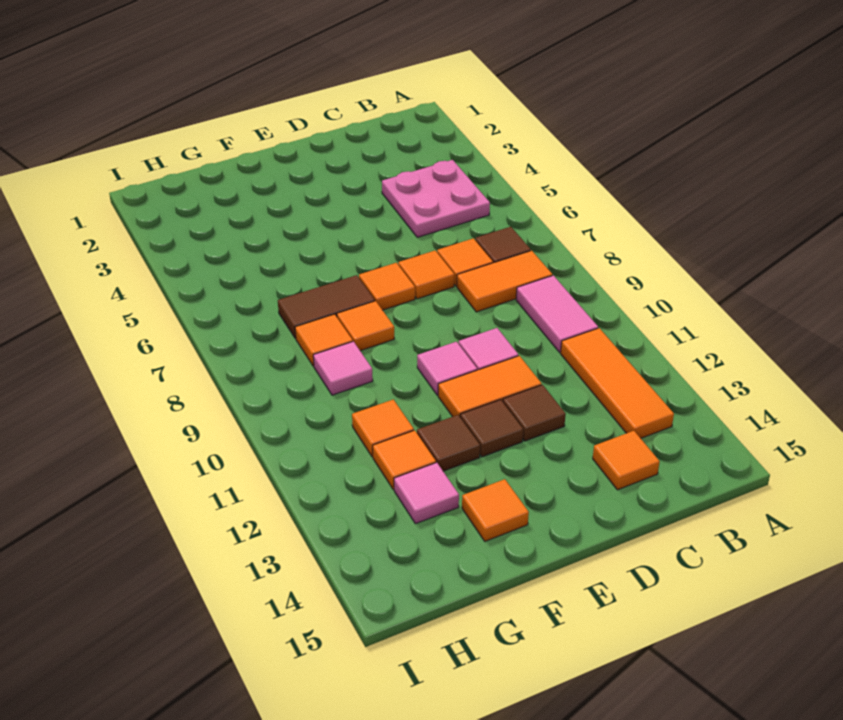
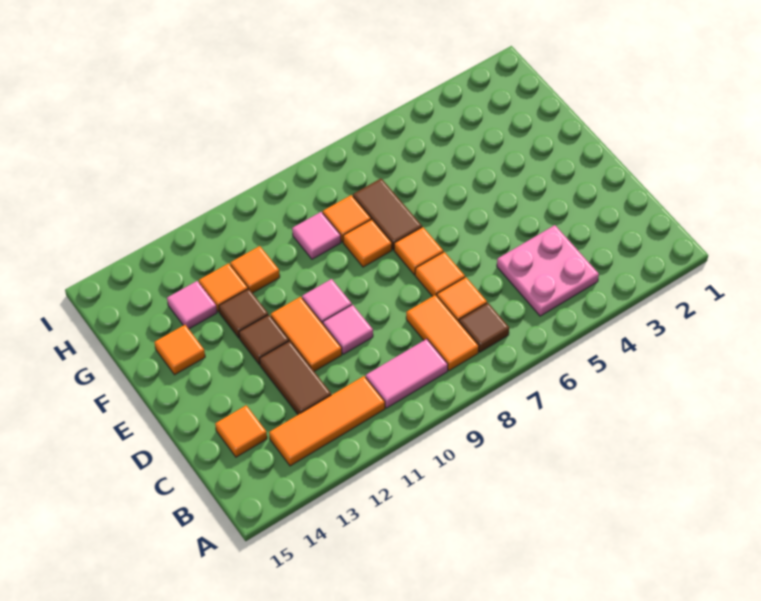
brown tile D12 level 1 -> brown tile C12:D12 level 1

